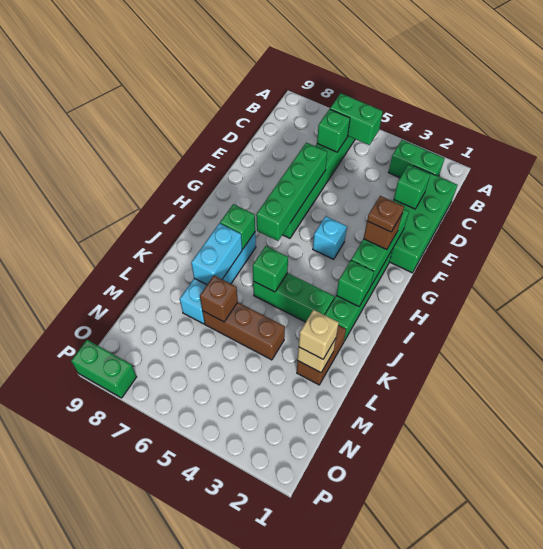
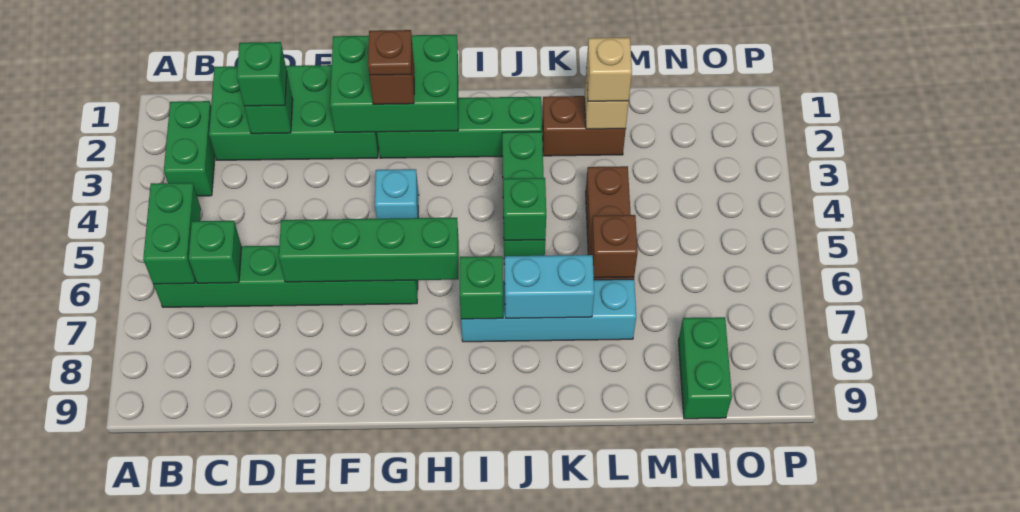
green brick F2:H2 level 2 -> green brick F1:H2 level 2
green brick I2 level 2 -> green brick D2 level 3
green brick P8:P9 level 1 -> green brick N8:N9 level 1

